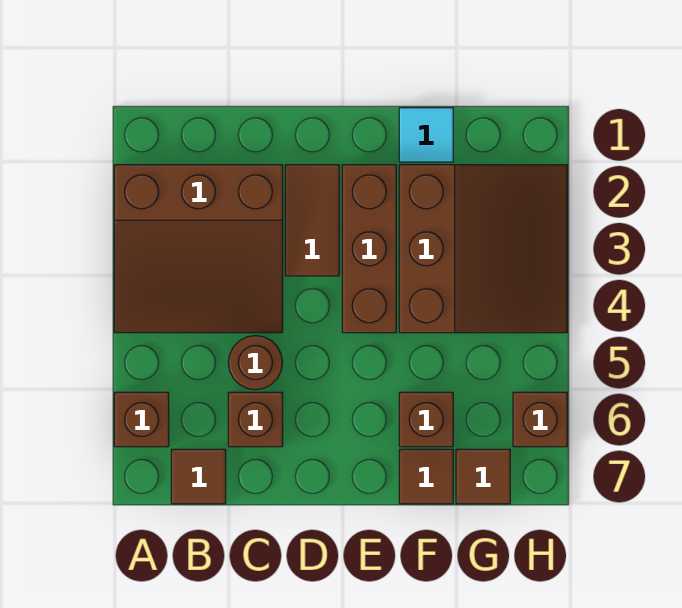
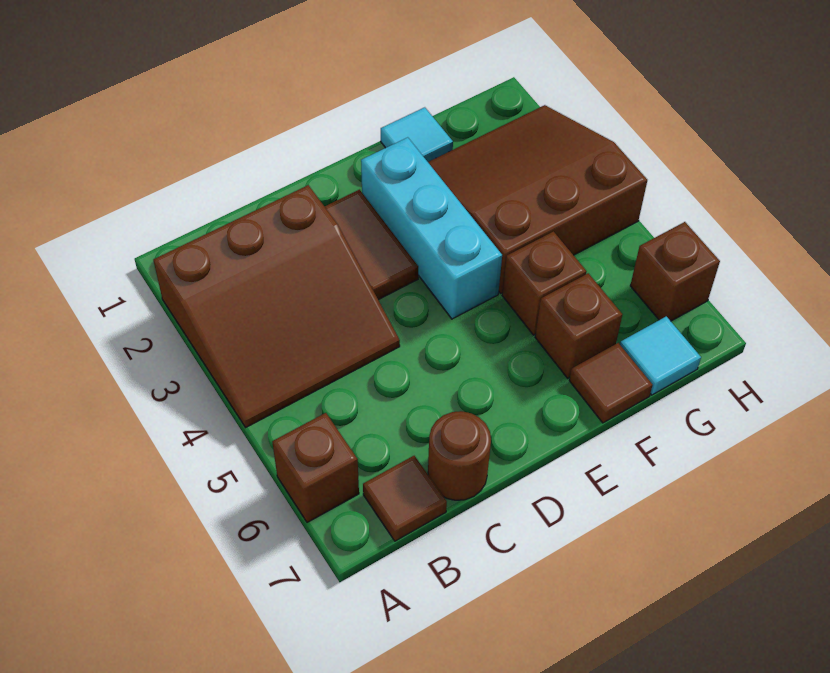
brown round brick C5 level 1 -> brown round brick C7 level 1
brown brick C6 level 1 -> brown brick F5 level 1
brown brick E2:E4 level 1 -> cyan brick E2:E4 level 1
brown slope F2:H4 level 1 top F -> brown slope F2:H4 level 1 top 4
brown tile G7 level 1 -> cyan tile G7 level 1

